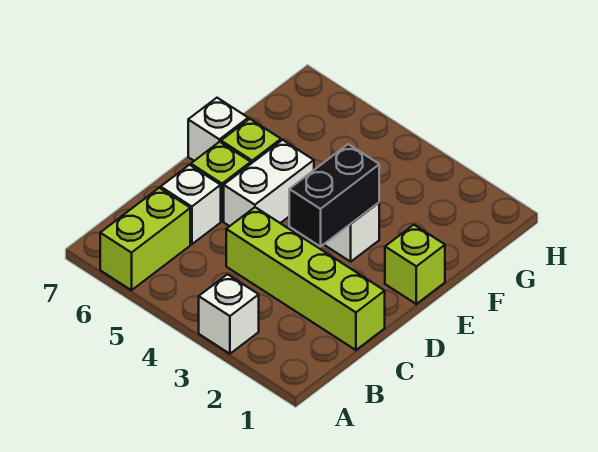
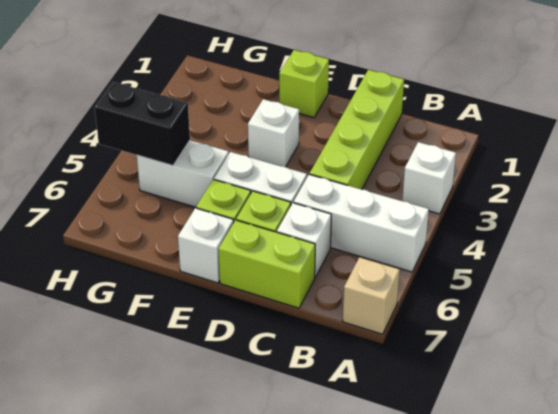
none -> white brick A5:C5 level 1
lime brick A6:B6 level 1 -> lime brick C7:D7 level 1
none -> tan brick A7 level 1
black brick D3:E3 level 2 -> black brick G5:H5 level 2
none -> white brick F5:G5 level 1

